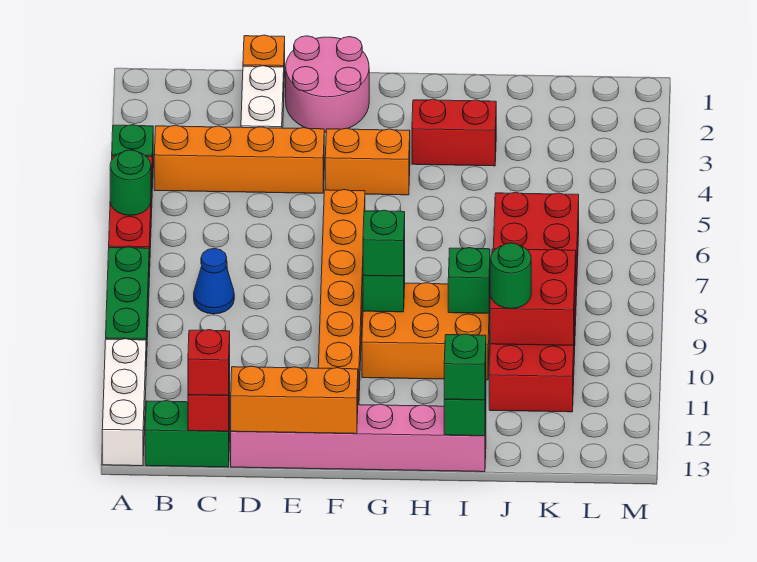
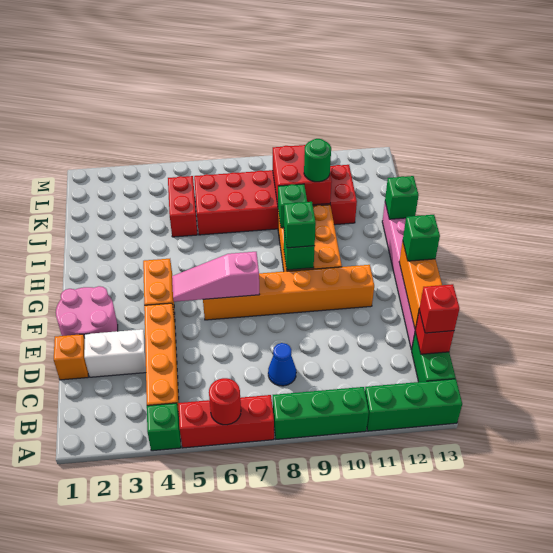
green round brick A6 level 2 -> red round brick A6 level 2
white brick A11:A13 level 1 -> green brick A11:A13 level 1
none -> pink slope F5:F7 level 2 top 7
red brick H3:I3 level 1 -> red brick J5:K5 level 1
green brick I13 level 3 -> green brick F13 level 3

